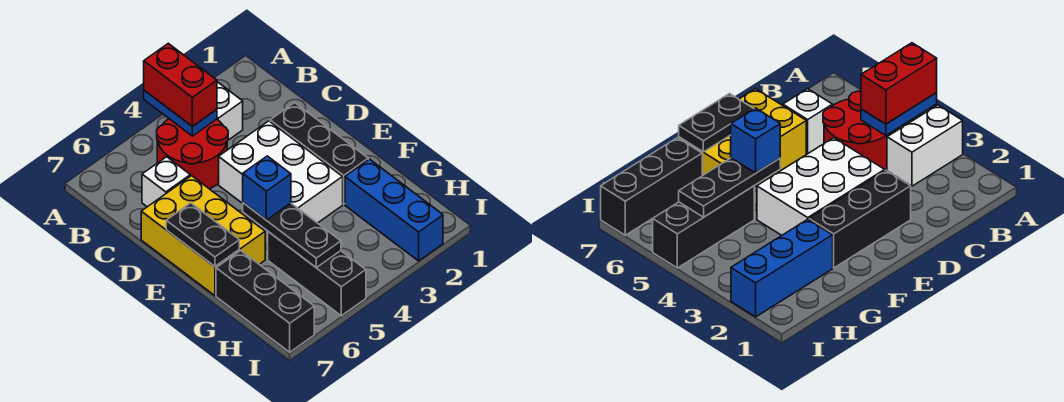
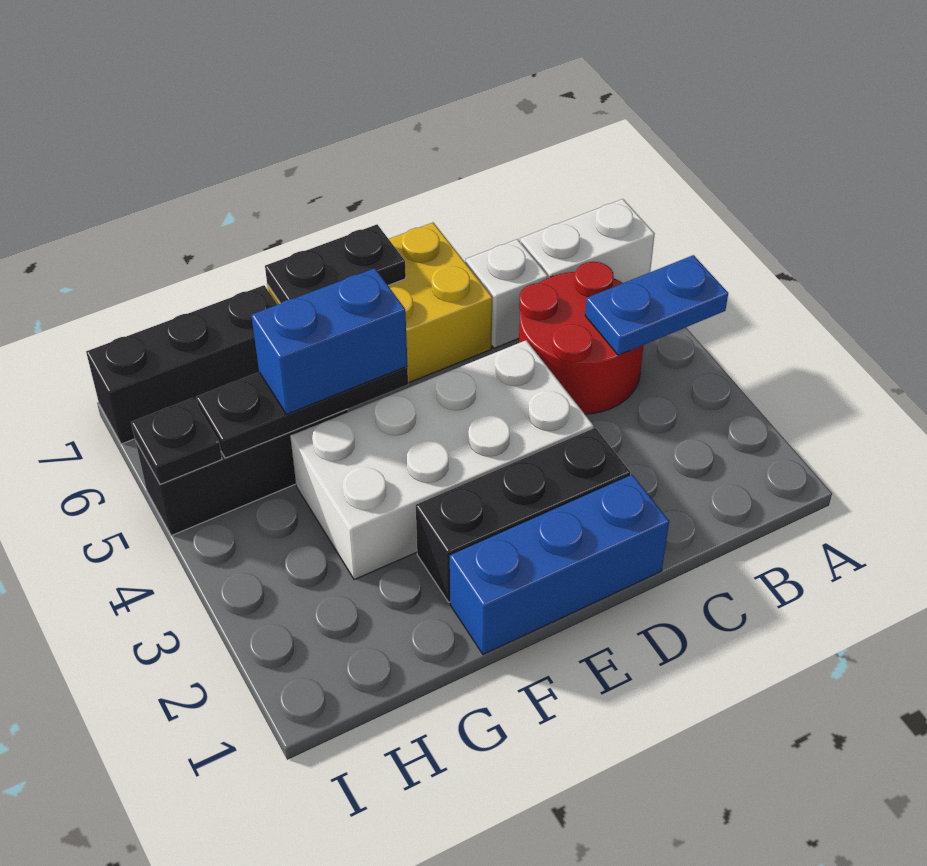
white brick A3:B3 level 1 -> white brick A6:B6 level 1
red brick A4:B4 level 3 -> none
white brick D3:F4 level 1 -> white brick D3:G4 level 1
blue brick F5 level 3 -> blue brick F5:G5 level 3
blue brick G2:I2 level 1 -> blue brick D1:F1 level 1
none -> black plate I5 level 2

